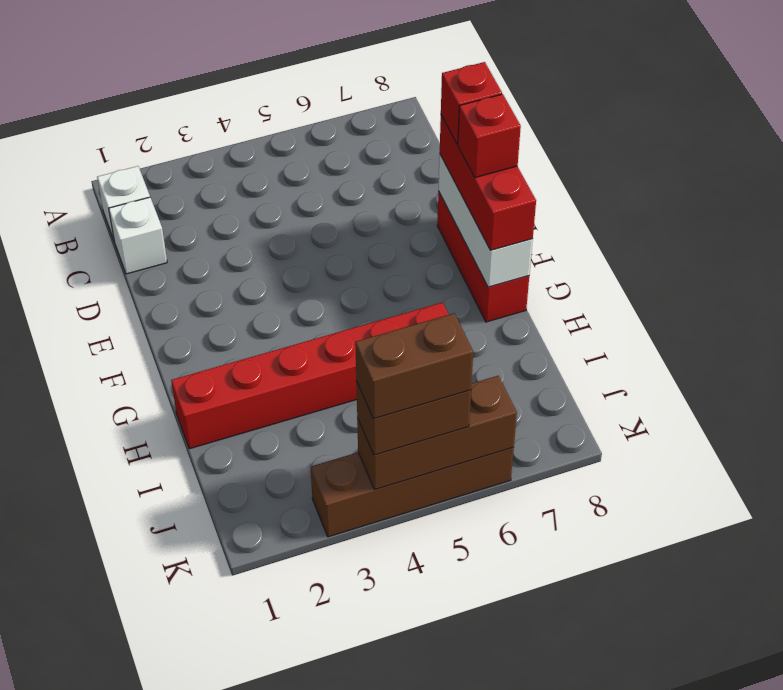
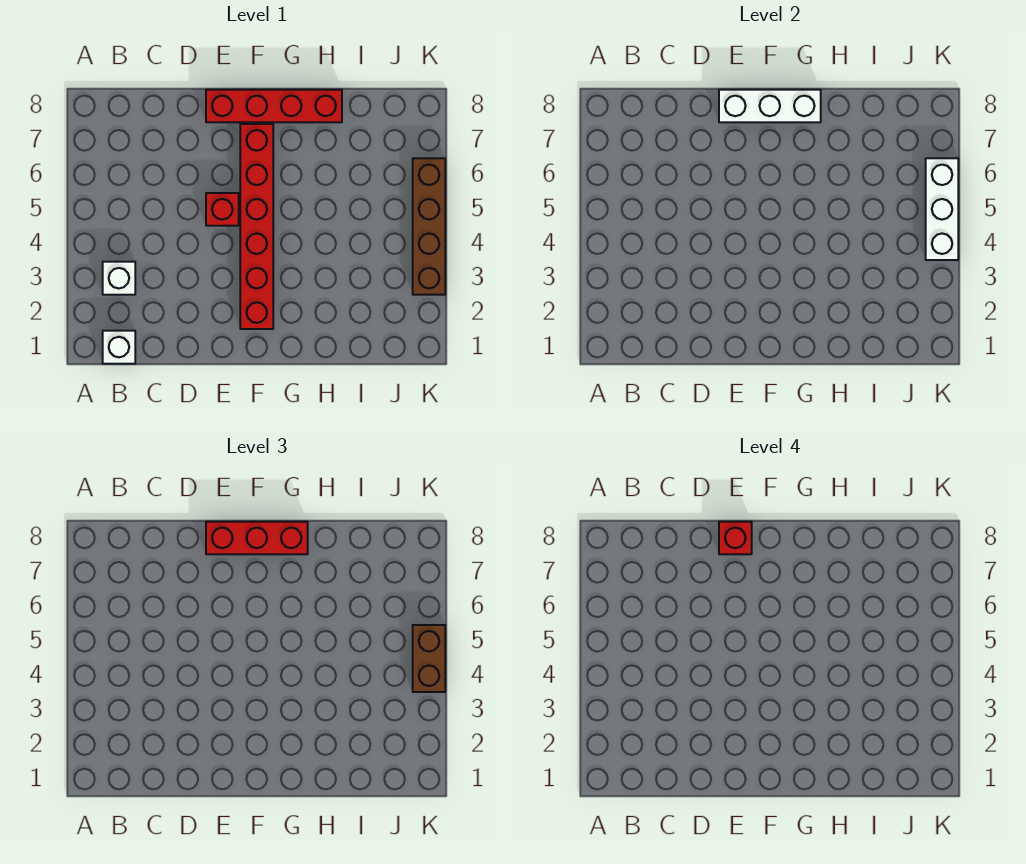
white brick C1 level 1 -> white brick B3 level 1
red brick E8:G8 level 1 -> red brick E8:H8 level 1
red brick F8 level 4 -> red brick E5 level 1
red brick H1:H6 level 1 -> red brick F2:F7 level 1
brown brick K4:K6 level 2 -> white brick K4:K6 level 2
brown brick K4:K5 level 4 -> none

